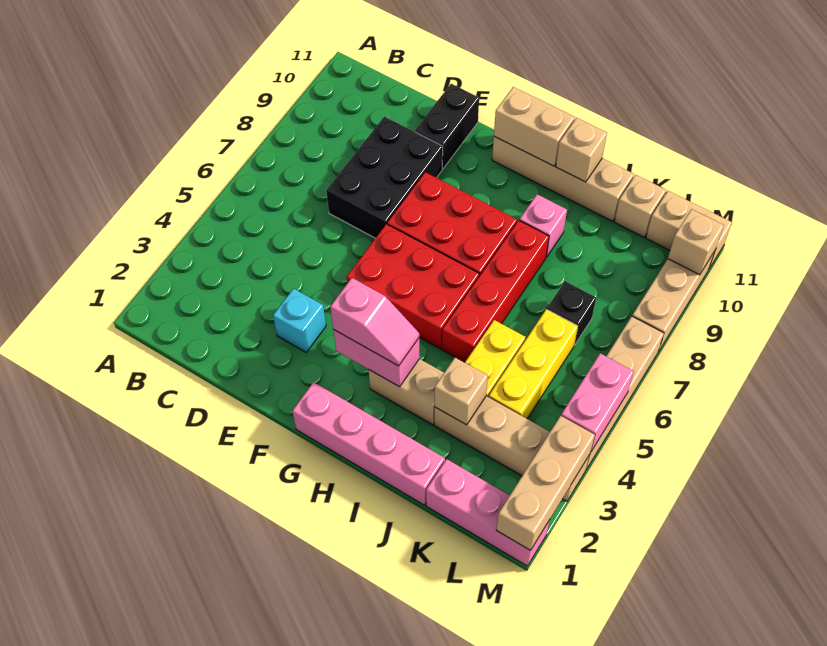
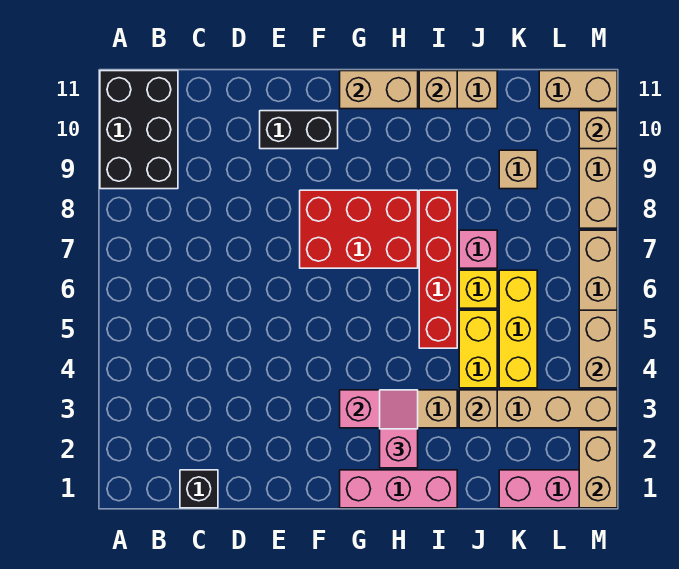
black brick D7:E9 level 1 -> black brick A9:B11 level 1
cyan brick E3 level 1 -> none
black brick E10:E11 level 1 -> black brick E10:F10 level 1
red brick F5:H6 level 1 -> none
pink brick G1:J1 level 1 -> pink brick G1:I1 level 1
pink slope G3:H3 level 3 top G -> pink slope H2:H3 level 3 top 2
pink brick I9 level 1 -> pink brick J7 level 1
none -> yellow brick J6 level 1
black brick K7 level 1 -> black brick C1 level 1
tan brick K11 level 1 -> tan brick K9 level 1
tan brick M1:M3 level 2 -> tan brick M1:M2 level 2
pink brick M4:M5 level 2 -> tan brick M4:M5 level 2

